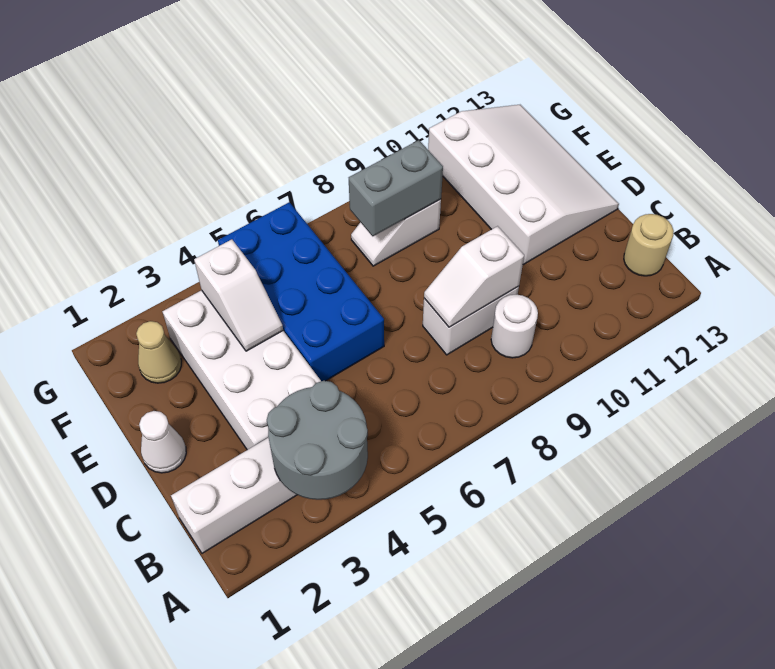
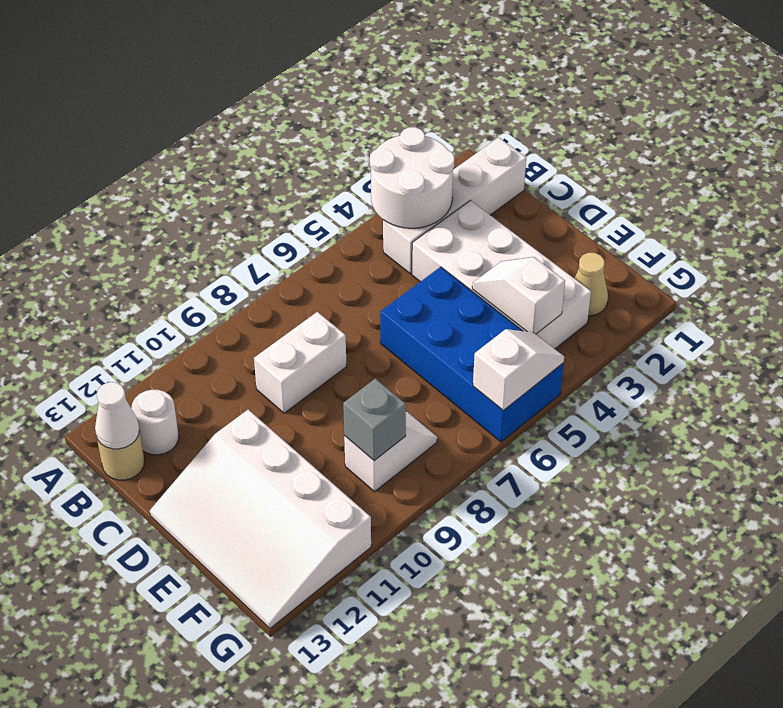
grey round brick A3:B4 level 2 -> white round brick A3:B4 level 2
white round brick B9 level 1 -> white round brick B12 level 1
white slope C8:C9 level 2 top 9 -> white slope G5:G6 level 2 top 6
white cone D1 level 1 -> white cone B13 level 2
grey brick F8:F9 level 2 -> grey brick F9 level 2

